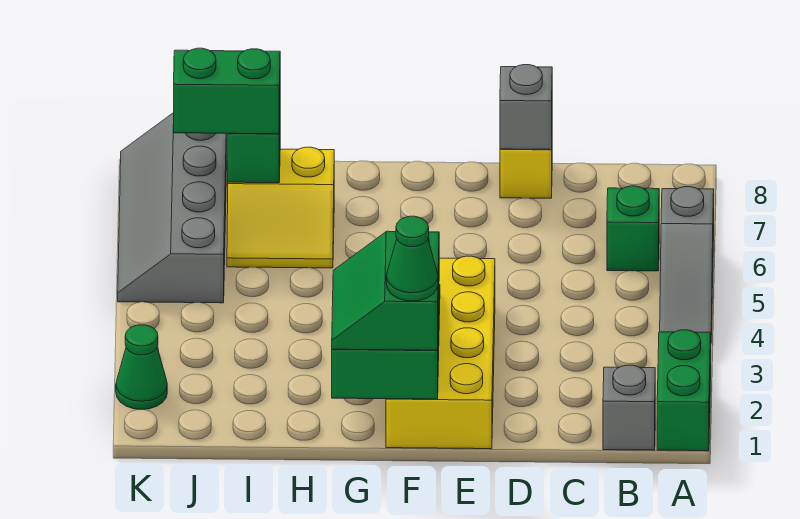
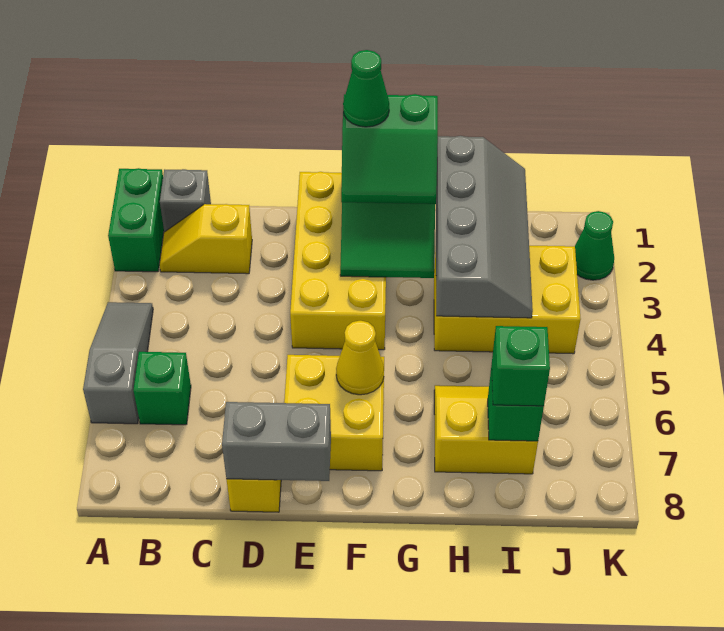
none -> yellow slope B2:C2 level 1 top C
grey brick D8 level 2 -> grey brick D8:E8 level 2
none -> yellow brick E6:F7 level 1
green slope F1:G2 level 3 top F -> green slope F1:G2 level 3 top 1
none -> yellow cone F6 level 2
none -> yellow brick H3:J4 level 1
green brick I7:J7 level 3 -> green brick I7 level 3
grey slope J5:K8 level 1 top J -> grey slope H1:I4 level 2 top H

